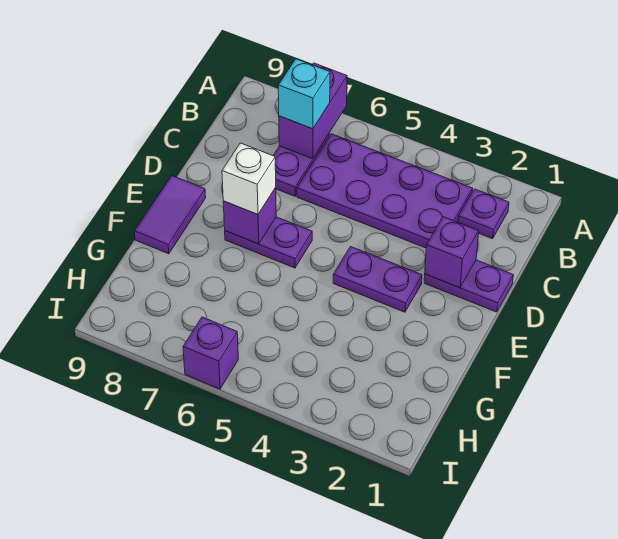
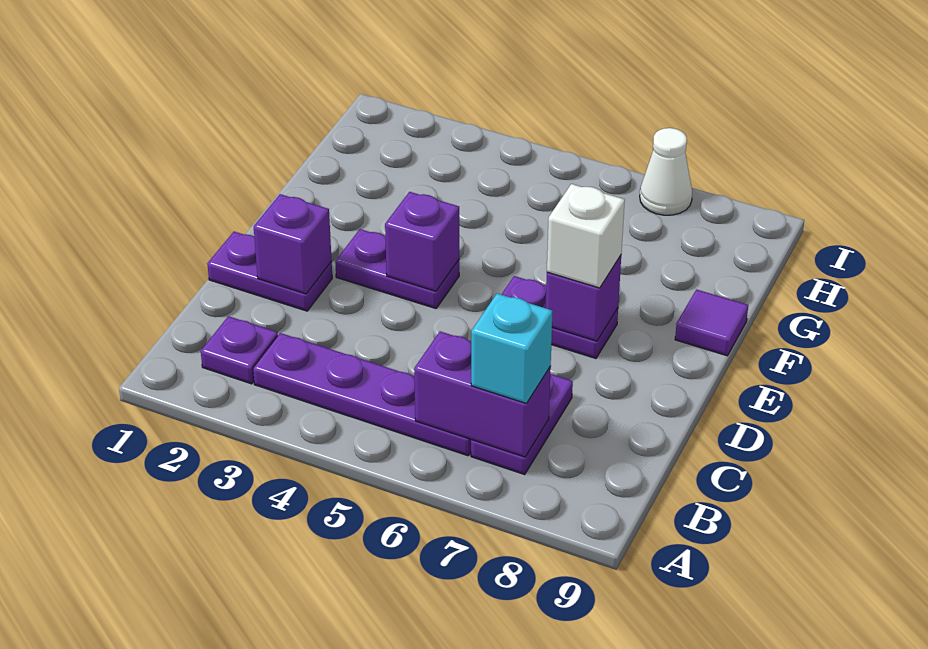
purple brick A7:B7 level 2 -> purple brick B6:B7 level 2
purple plate B3:C6 level 1 -> purple plate B3:B6 level 1
purple tile E9:F9 level 1 -> purple tile F9 level 1
purple brick I6 level 1 -> purple brick E4 level 2
none -> white cone I7 level 1

